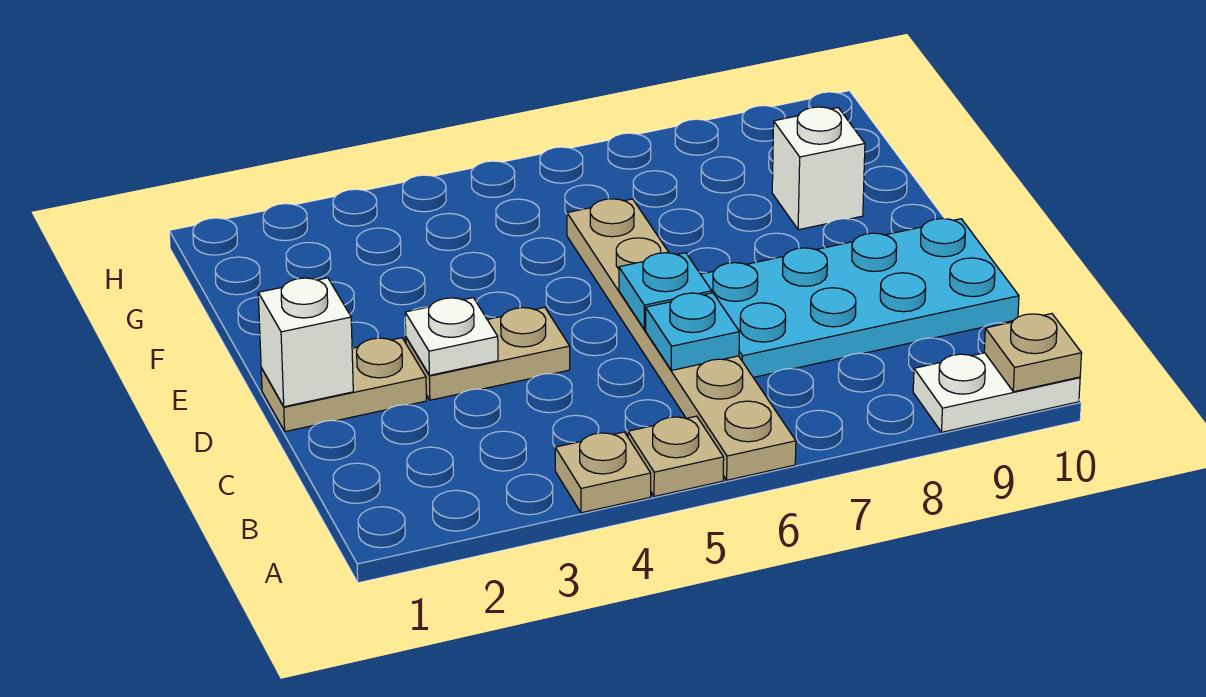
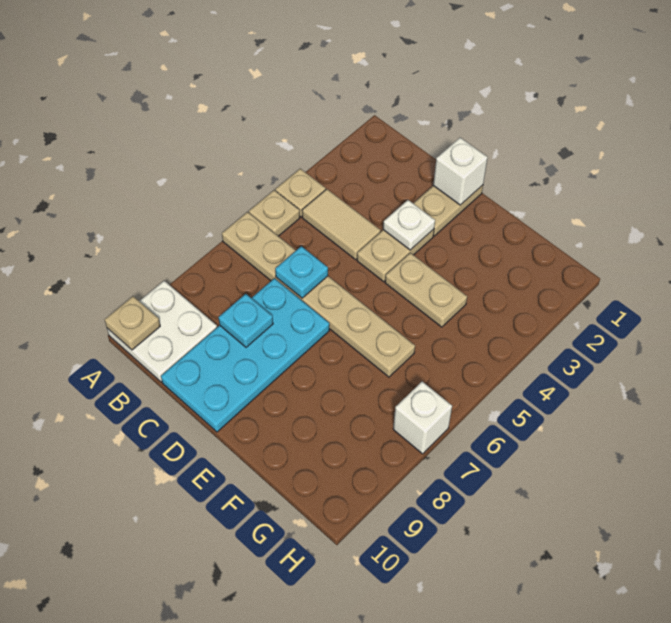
white plate A9:A10 level 1 -> white plate A9:B10 level 1
none -> tan tile B4:C4 level 1
cyan plate D6 level 2 -> cyan plate C8 level 2
none -> tan plate E4:F4 level 1
white brick F9 level 1 -> white brick H7 level 1

